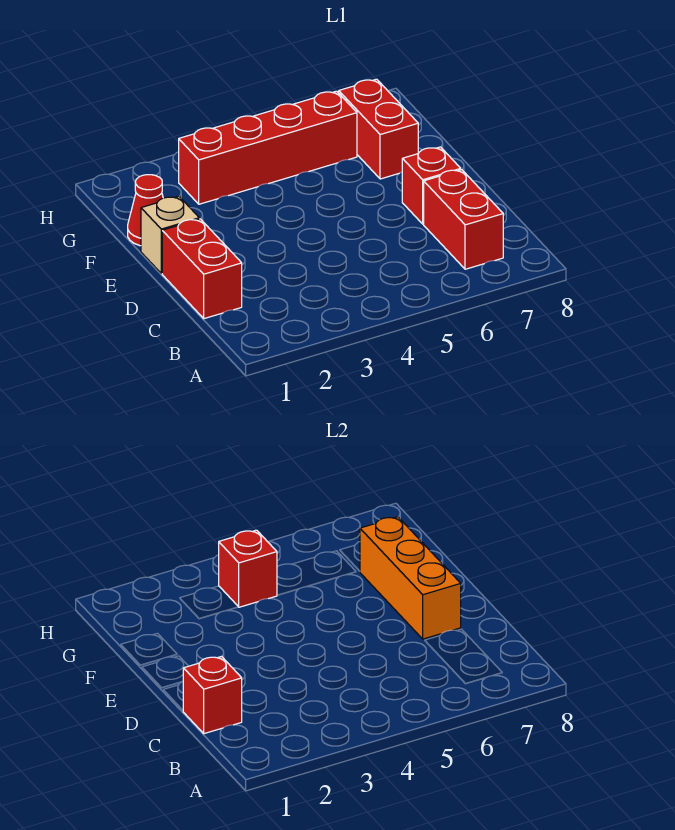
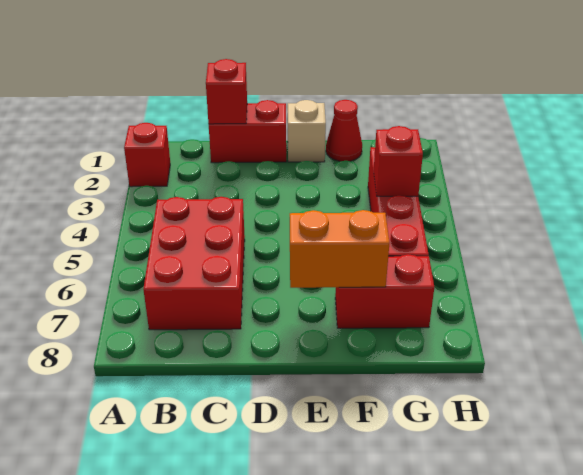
red brick B7:C7 level 1 -> red brick B5:C7 level 1
red brick D7 level 1 -> red brick A2 level 1
orange brick D7:F7 level 2 -> orange brick E7:F7 level 2

